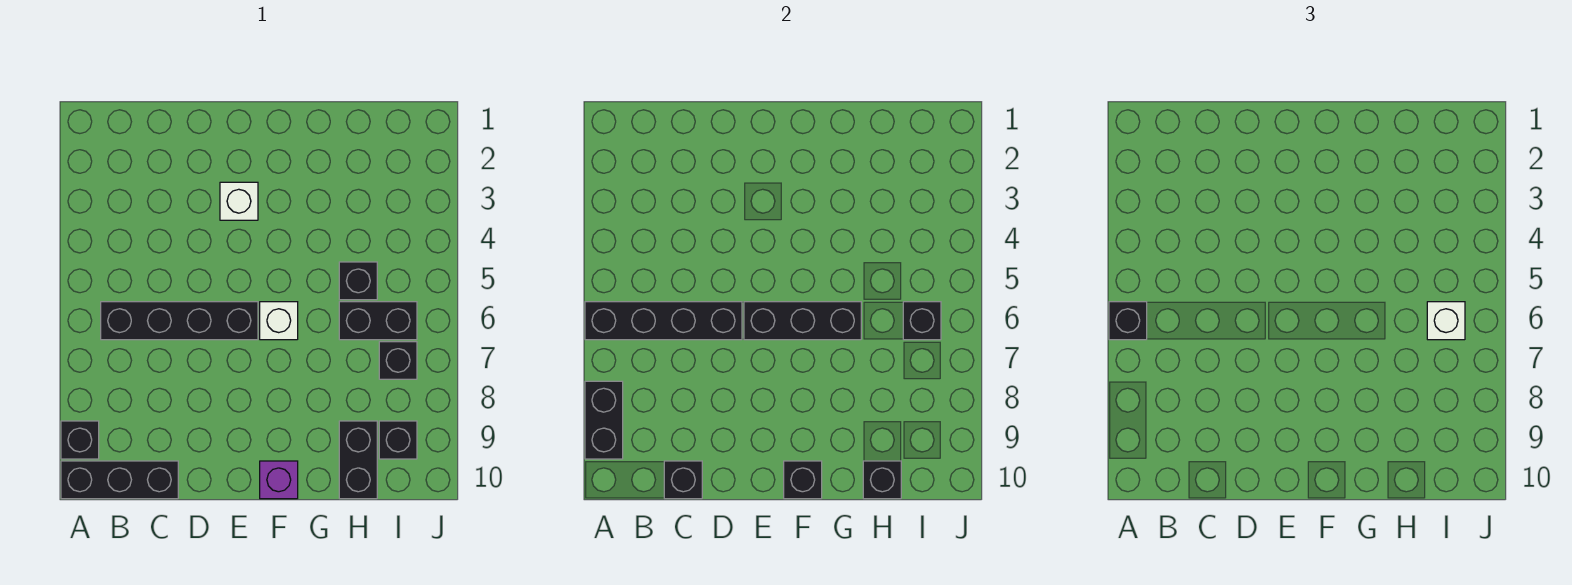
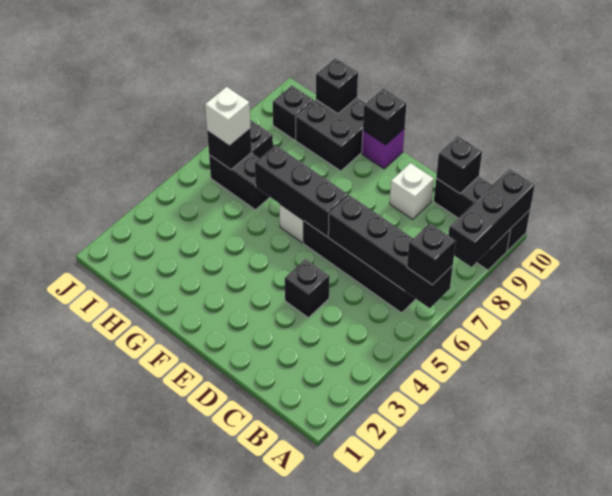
black brick A8:A9 level 2 -> black brick A8:A10 level 2
white brick E3 level 1 -> white brick D9 level 1
black brick H5 level 1 -> black brick D4 level 1
black brick H9:H10 level 1 -> black brick G9:H10 level 1

